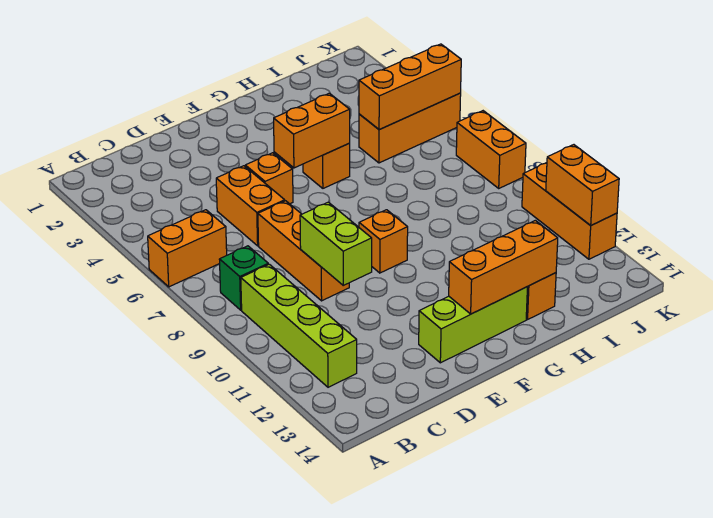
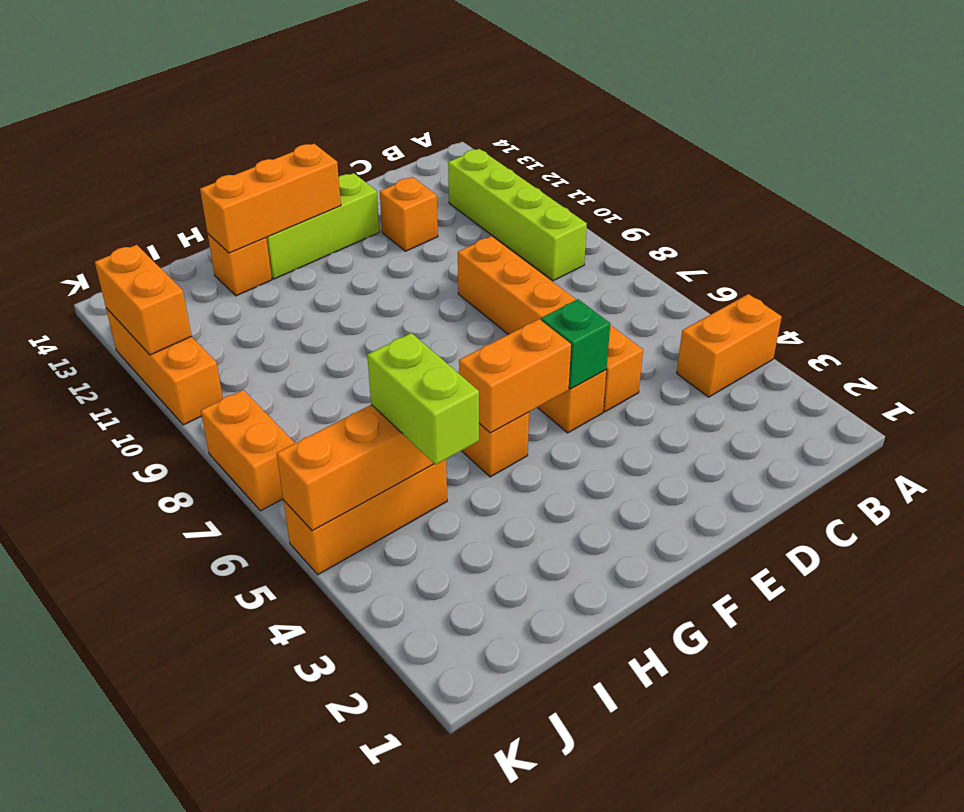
orange brick A6:B6 level 1 -> orange brick A4:B4 level 1
green brick B8 level 1 -> green brick E5 level 2
lime brick D9:D10 level 2 -> lime brick I4:I5 level 3
orange brick F9 level 1 -> orange brick D12 level 1

